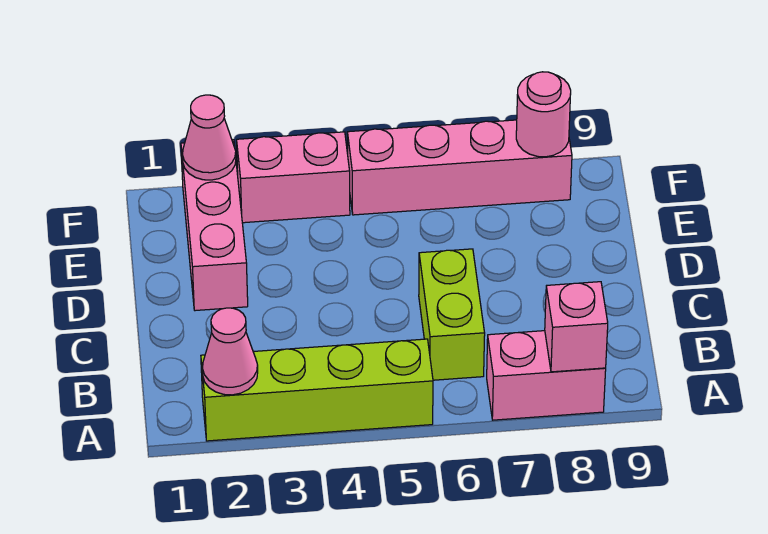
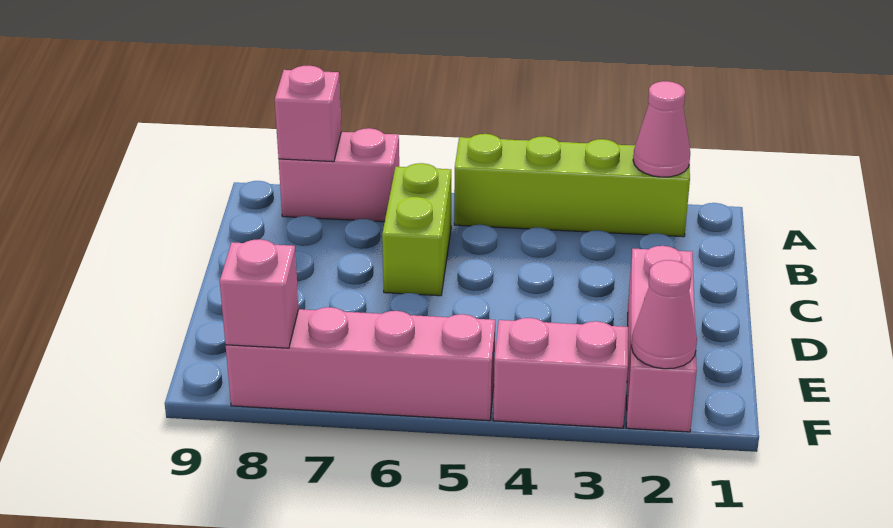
pink round brick F8 level 2 -> pink brick F8 level 2

